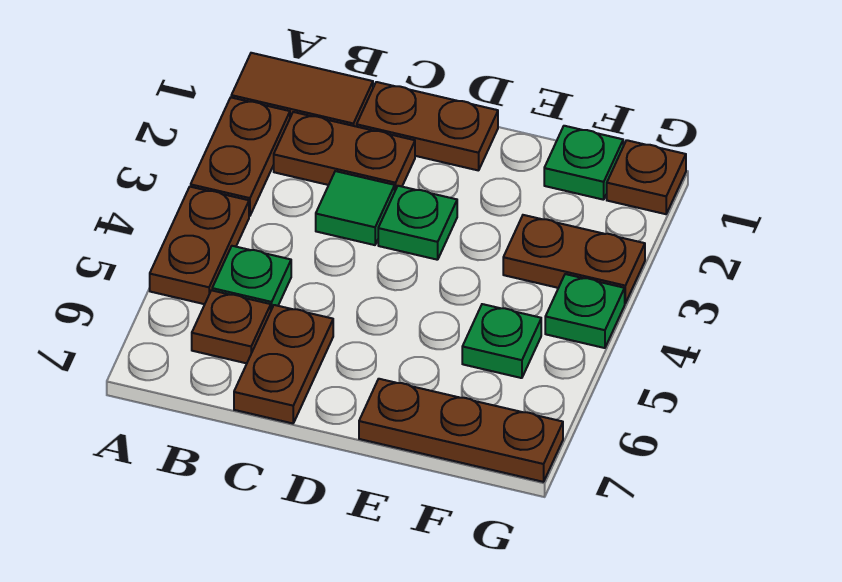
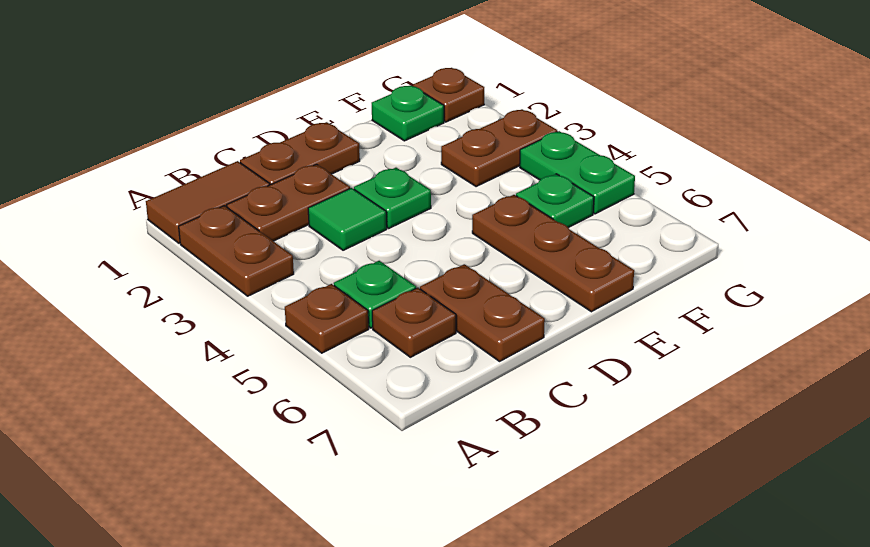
brown plate A4:A5 level 1 -> brown plate A5 level 1
brown plate E7:G7 level 1 -> brown plate E5:E7 level 1
green plate G4 level 1 -> green plate G4:G5 level 1

